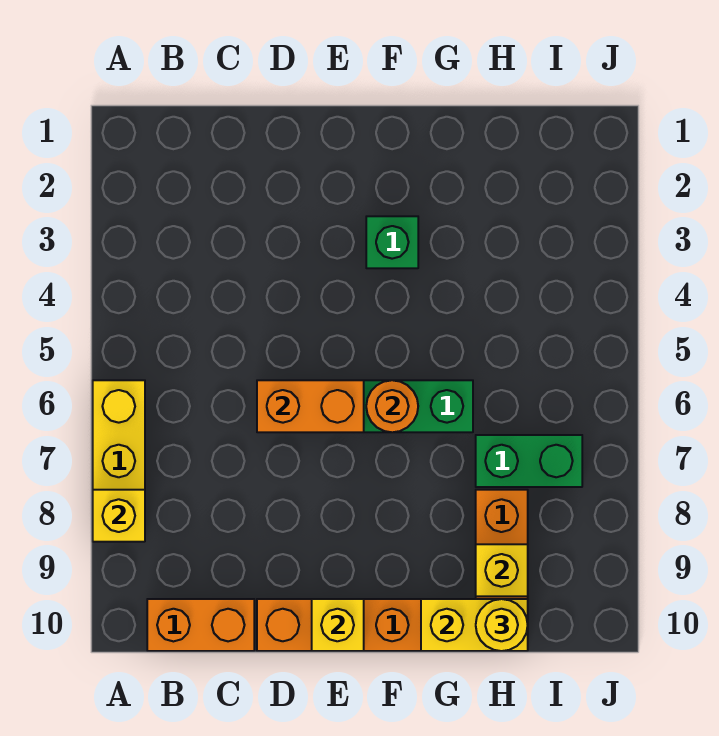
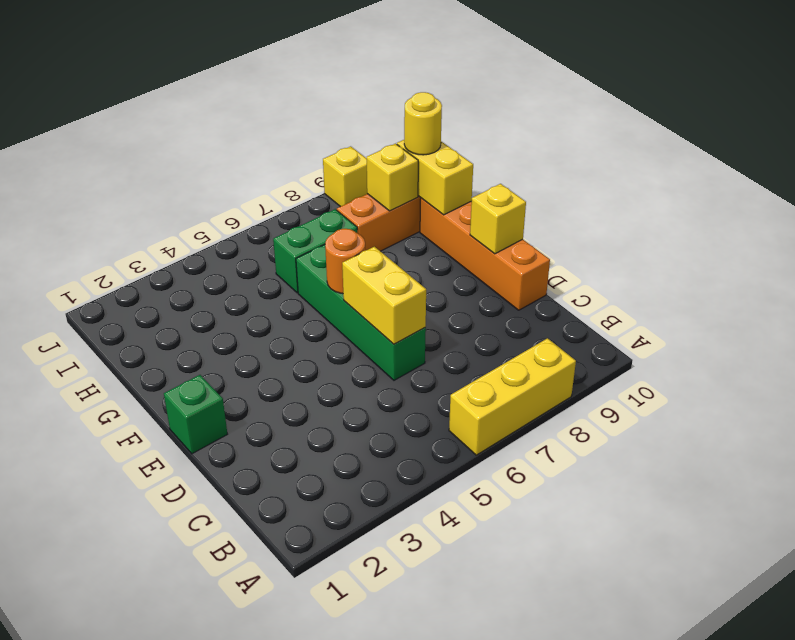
yellow brick A8 level 2 -> yellow brick J9 level 1
orange brick B10:C10 level 1 -> none
orange brick D6:E6 level 2 -> yellow brick D6:E6 level 2
green brick F3 level 1 -> green brick E1 level 1
green brick H7:I7 level 1 -> green brick H6:H7 level 1

